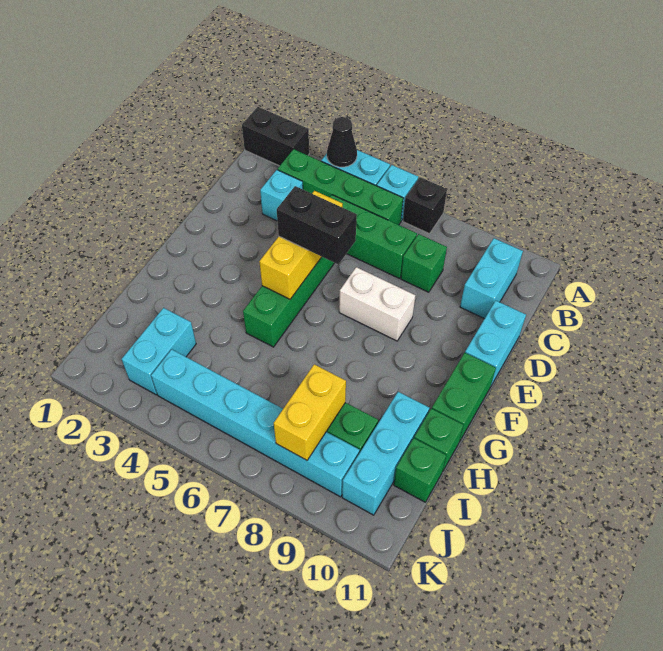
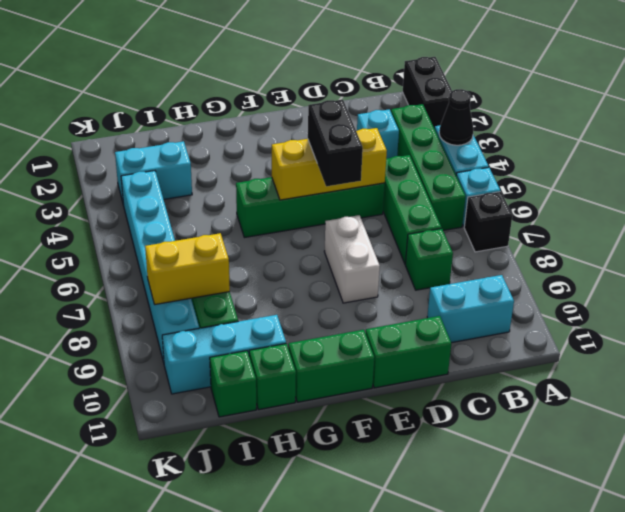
cyan brick D11:E11 level 1 -> green brick D11:E11 level 1

